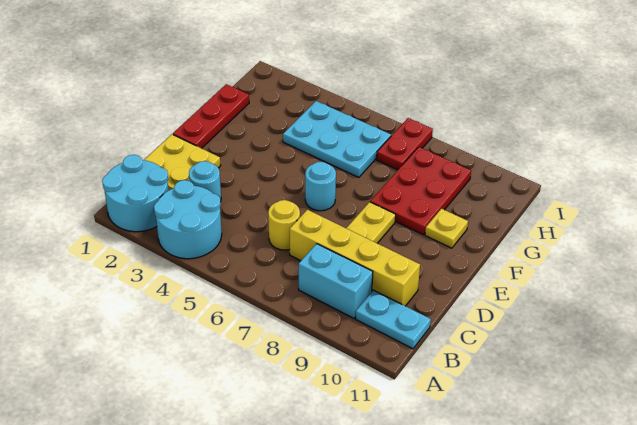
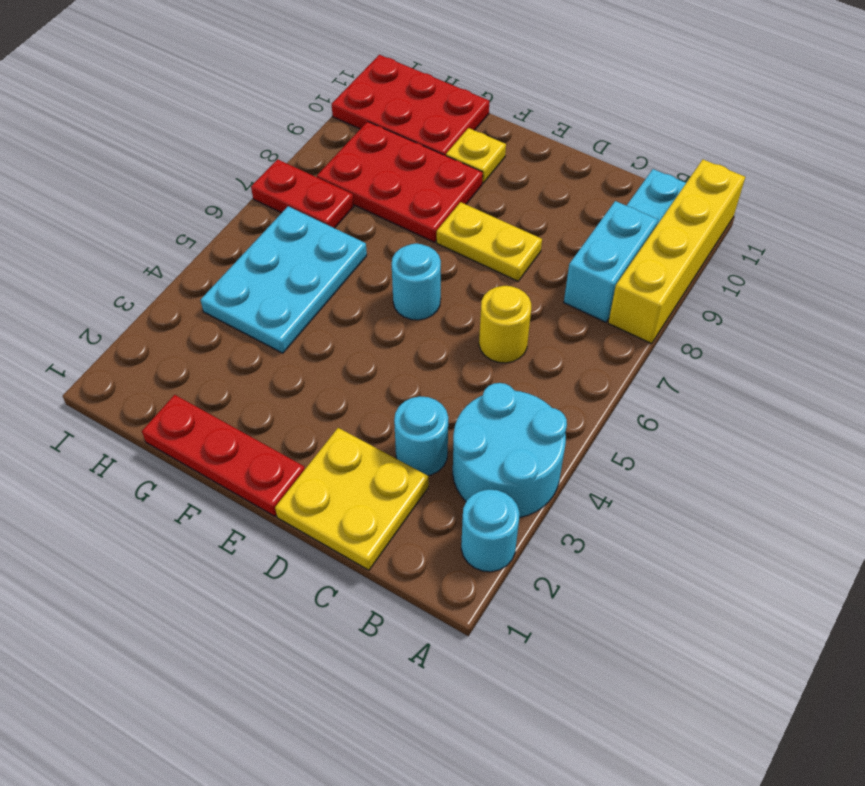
cyan round brick A1:B2 level 1 -> cyan round brick A2 level 1
yellow brick C7:C10 level 1 -> yellow brick A8:A11 level 1
none -> red plate G10:I11 level 1

